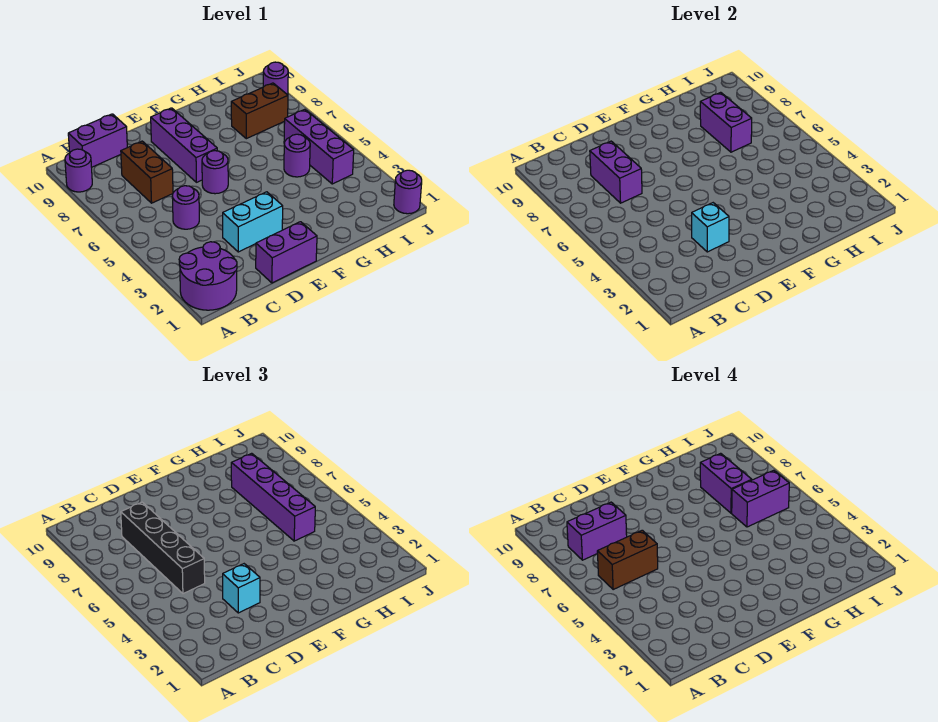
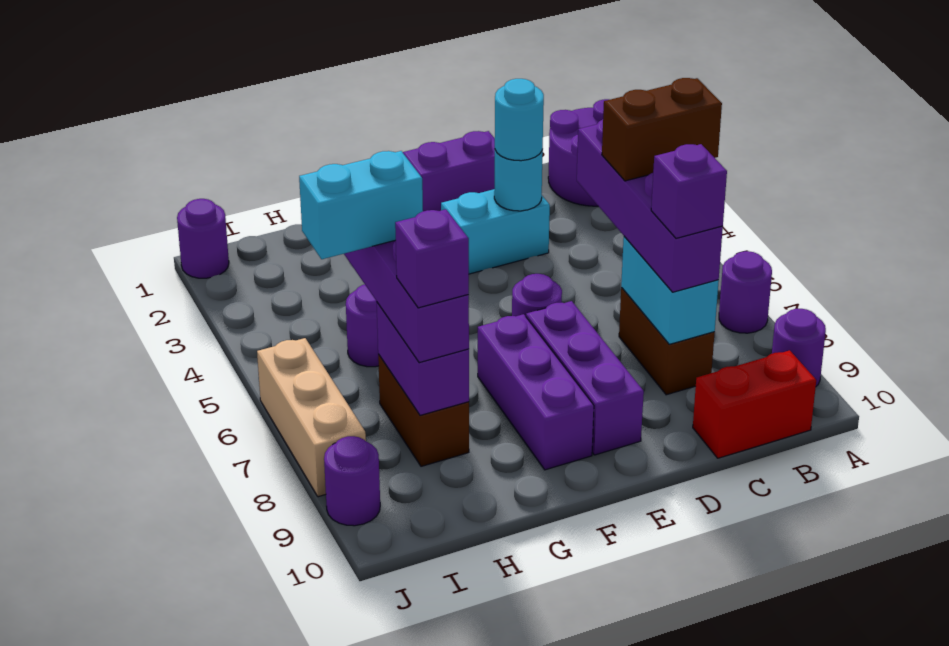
purple brick B8:C8 level 4 -> purple brick C8 level 4
purple brick B10:C10 level 1 -> red brick B10:C10 level 1
purple round brick C5 level 1 -> purple round brick A7 level 1
black brick C5:C8 level 3 -> purple brick C5:C8 level 3
purple brick C7:C8 level 2 -> cyan brick C7:C8 level 2
cyan brick D3 level 2 -> cyan round brick D3 level 2
cyan brick D3 level 3 -> cyan round brick D3 level 3
purple brick H6:I6 level 4 -> cyan brick H6:I6 level 4
purple brick H7:H8 level 4 -> purple brick H8 level 4
brown brick H8:I8 level 1 -> brown brick H7:H8 level 1
purple brick I4:I6 level 1 -> purple brick F7:F9 level 1
none -> tan brick J6:J8 level 1

